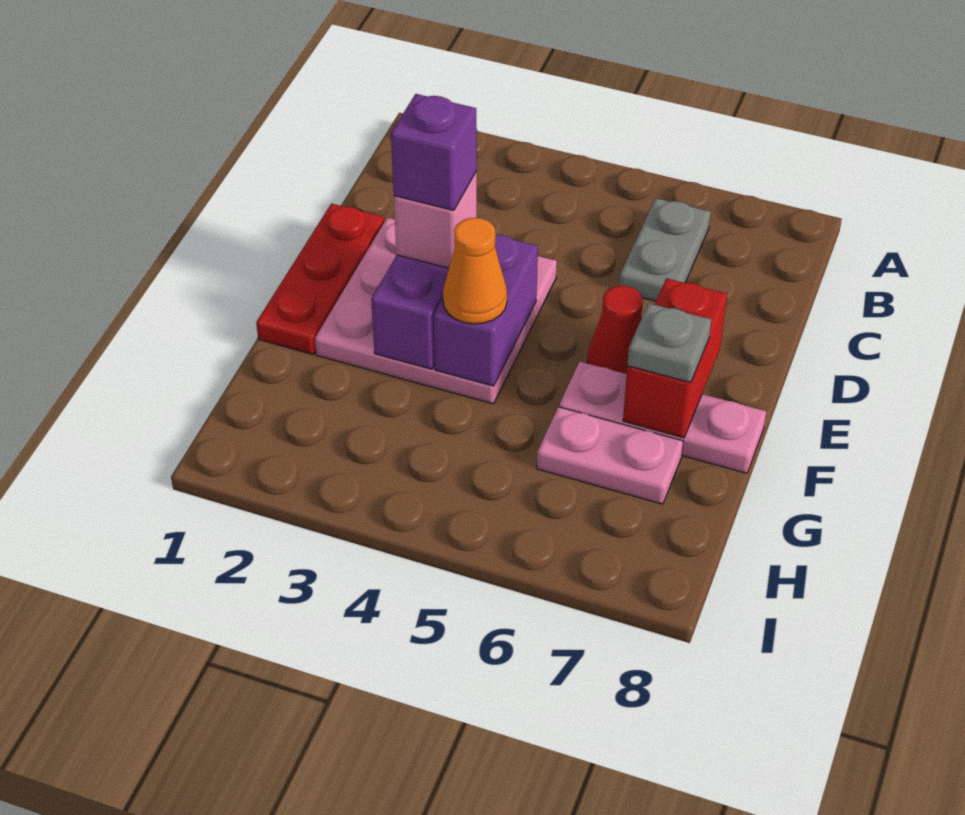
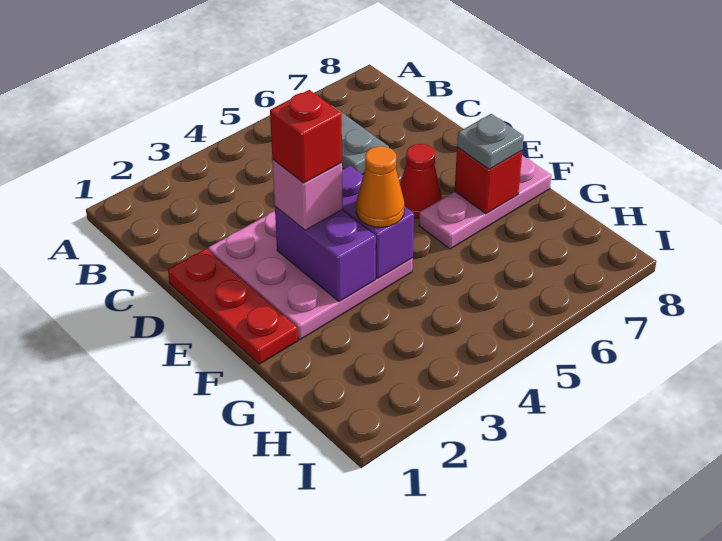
purple brick E3 level 4 -> red brick E3 level 4
red brick E7:F7 level 2 -> red brick F7 level 2
pink plate G6:G7 level 1 -> none

